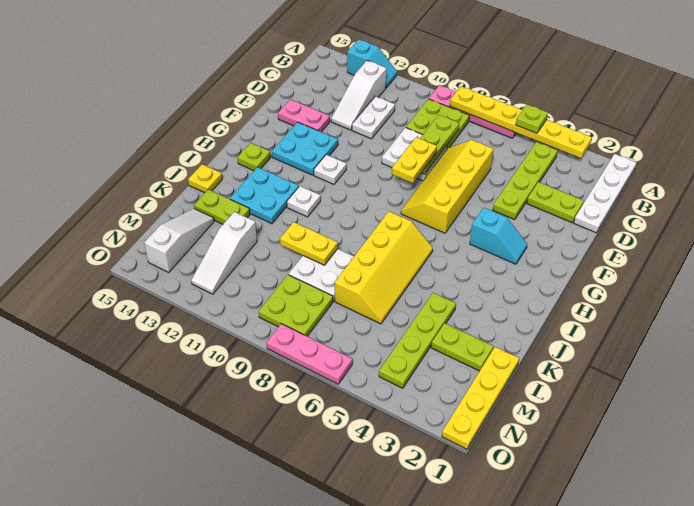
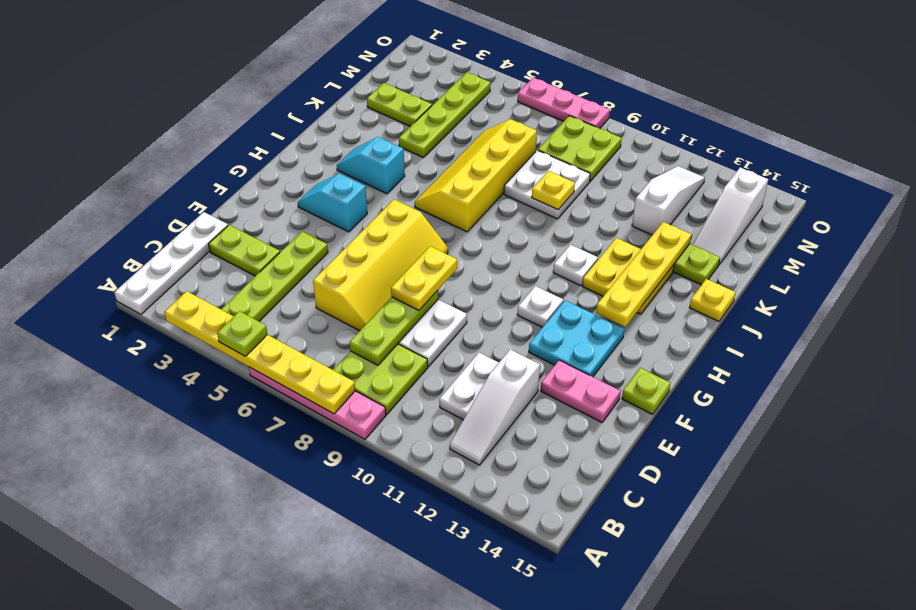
cyan slope A12:A13 level 1 top 13 -> cyan slope I3:I4 level 1 top 4
white slope B12:D12 level 1 top B -> white slope B12:D12 level 1 top D
lime plate H14 level 1 -> lime plate F15 level 1
cyan plate I12:J13 level 1 -> yellow plate I12:J13 level 1
yellow plate K9:K10 level 2 -> yellow plate K9 level 2
yellow plate L1:O1 level 1 -> yellow plate H13:K13 level 2

